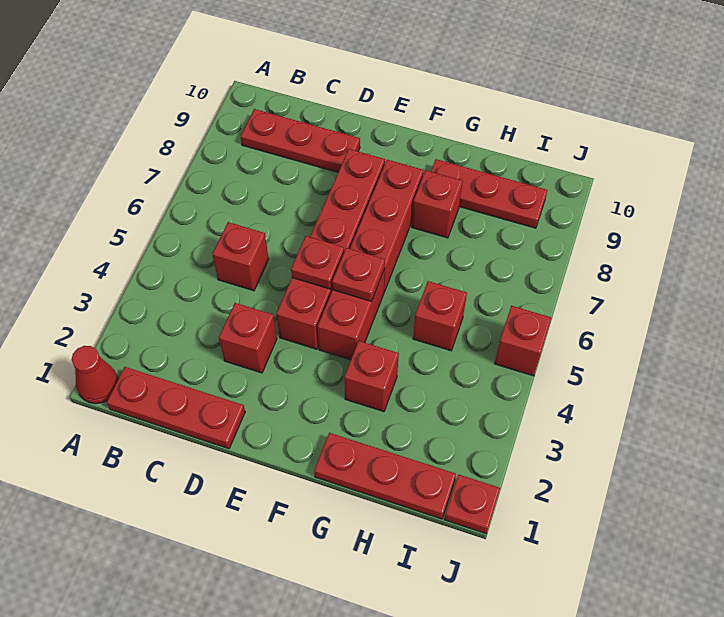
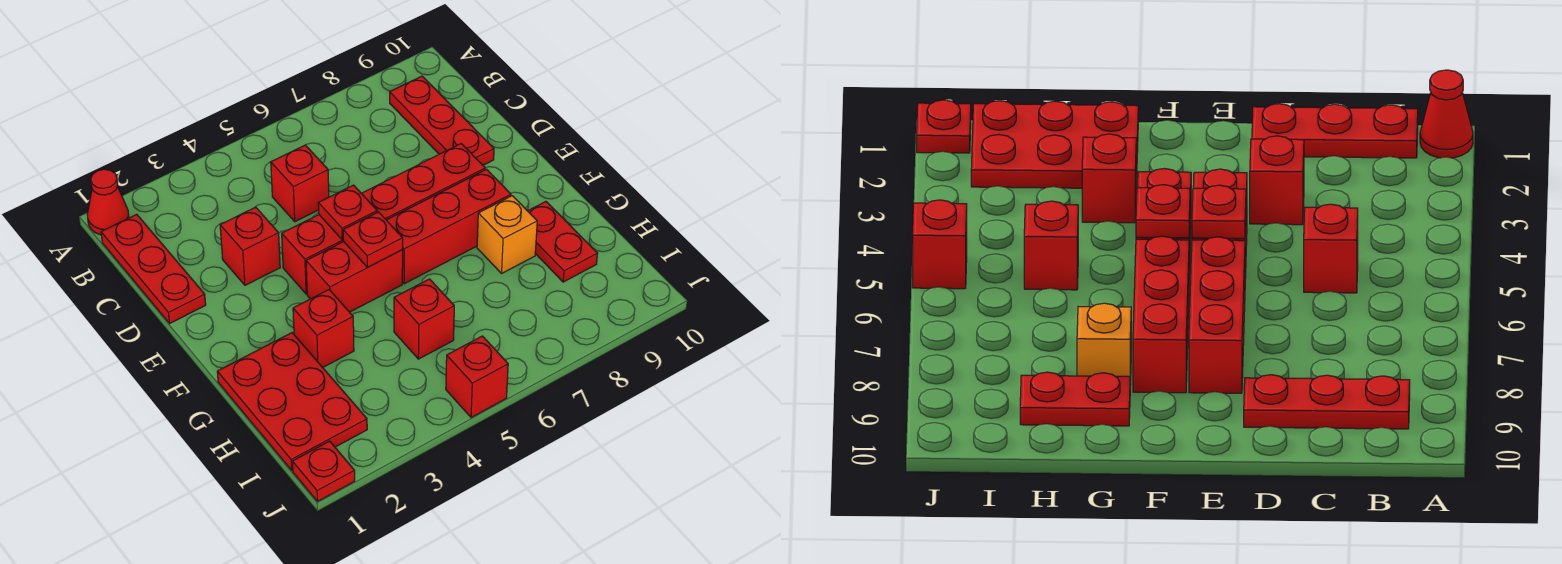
red plate G1:I1 level 1 -> red plate G1:I2 level 1
red brick G8 level 1 -> orange brick G8 level 1
red plate G9:I9 level 1 -> red plate G9:H9 level 1

